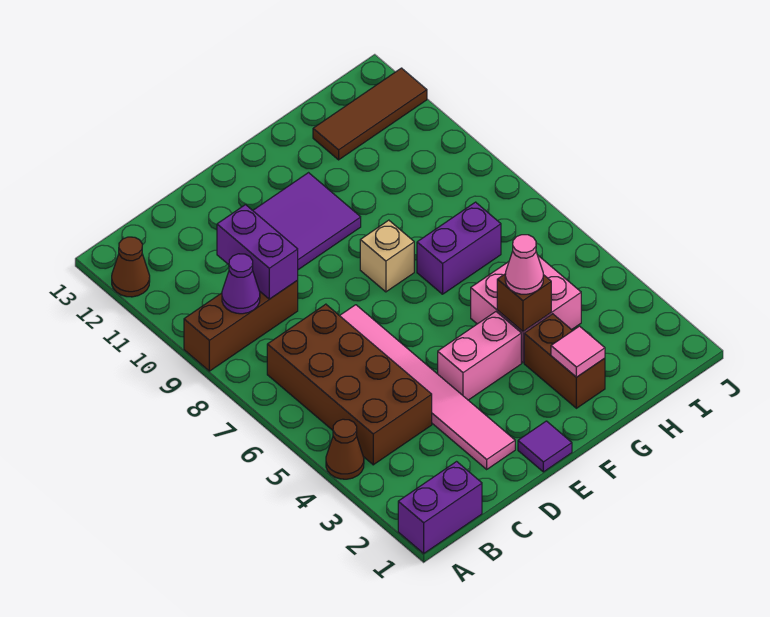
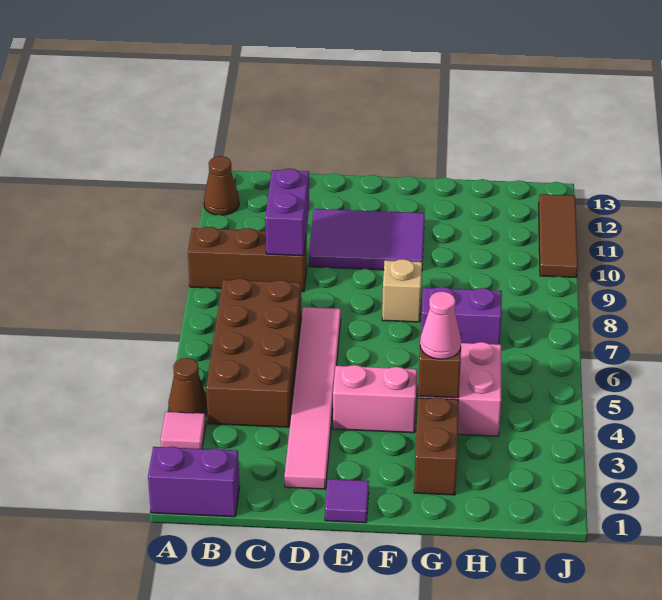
purple cone B9 level 2 -> none
pink tile G2 level 2 -> pink tile A3 level 1
brown tile H12:J12 level 1 -> brown tile J10:J12 level 1

